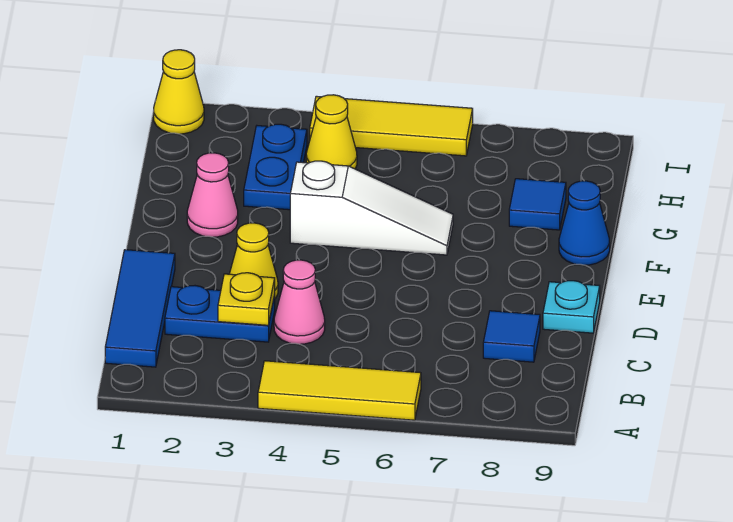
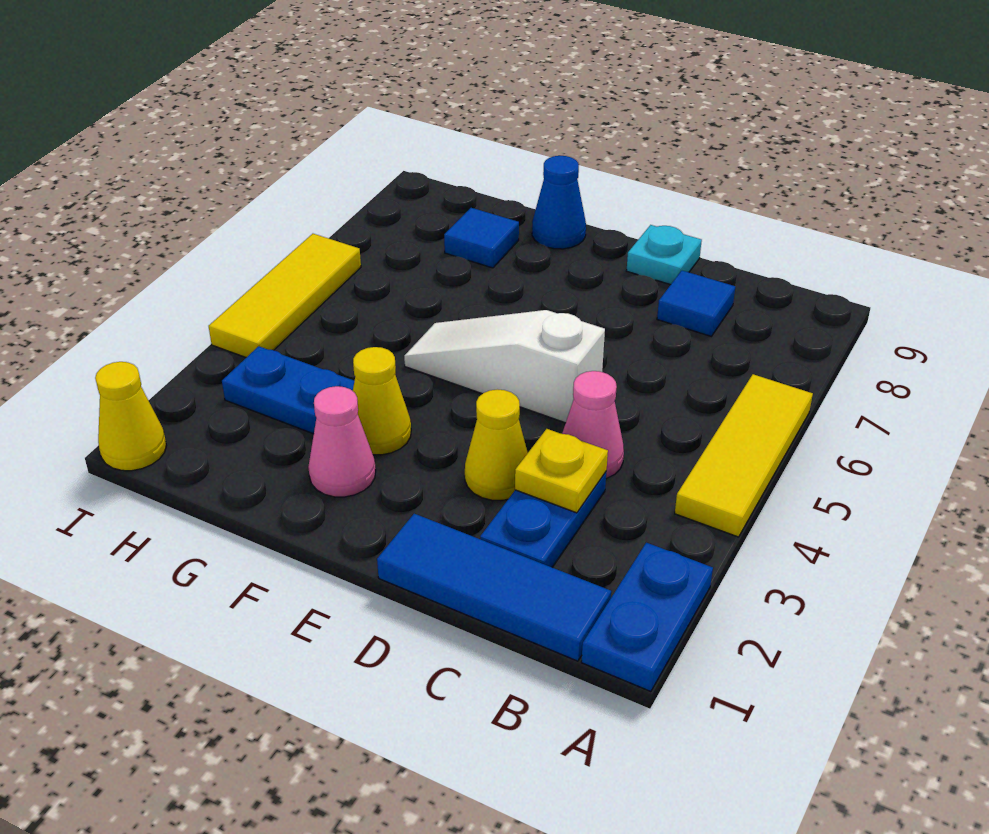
none -> blue plate A1:A2 level 1
white slope F4:F6 level 1 top 4 -> white slope D5:F5 level 1 top D
yellow cone H4 level 1 -> yellow cone F3 level 1

